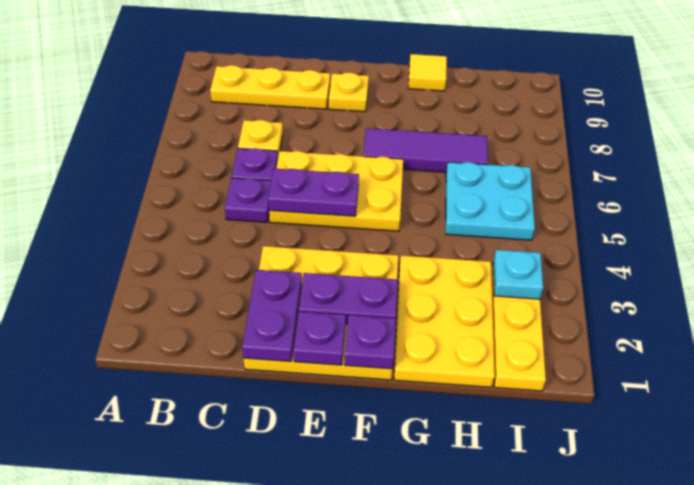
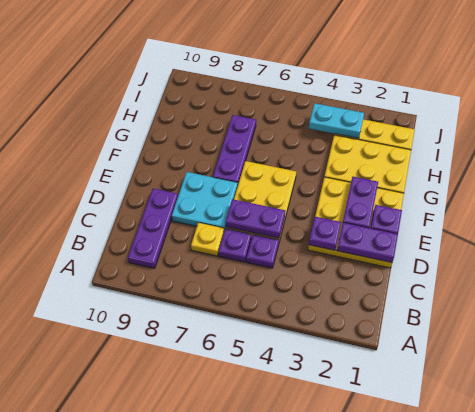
yellow plate B9:D9 level 1 -> purple plate B9:D9 level 1
purple plate D5:E5 level 2 -> purple plate D5:D6 level 2
yellow plate E9 level 1 -> none
purple plate F1 level 2 -> purple plate D3 level 2
purple tile F7:H7 level 1 -> purple plate F7:H7 level 1
yellow tile G10 level 1 -> none
cyan plate H5:I6 level 1 -> cyan plate D7:E8 level 1
cyan plate I3 level 2 -> cyan plate I3:I4 level 2

